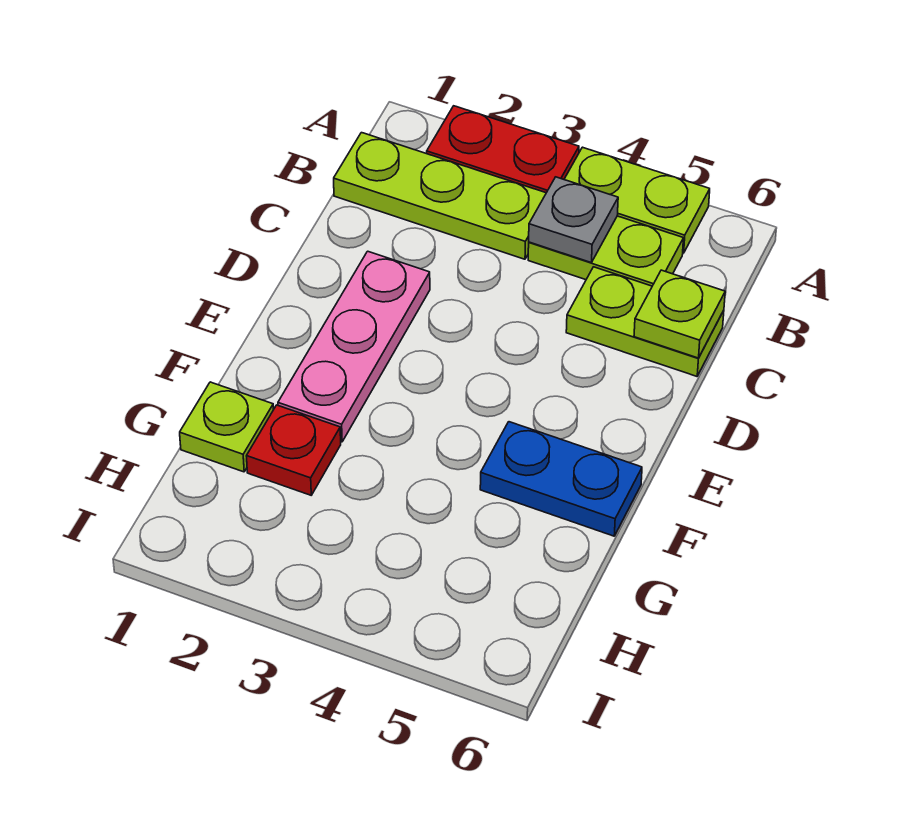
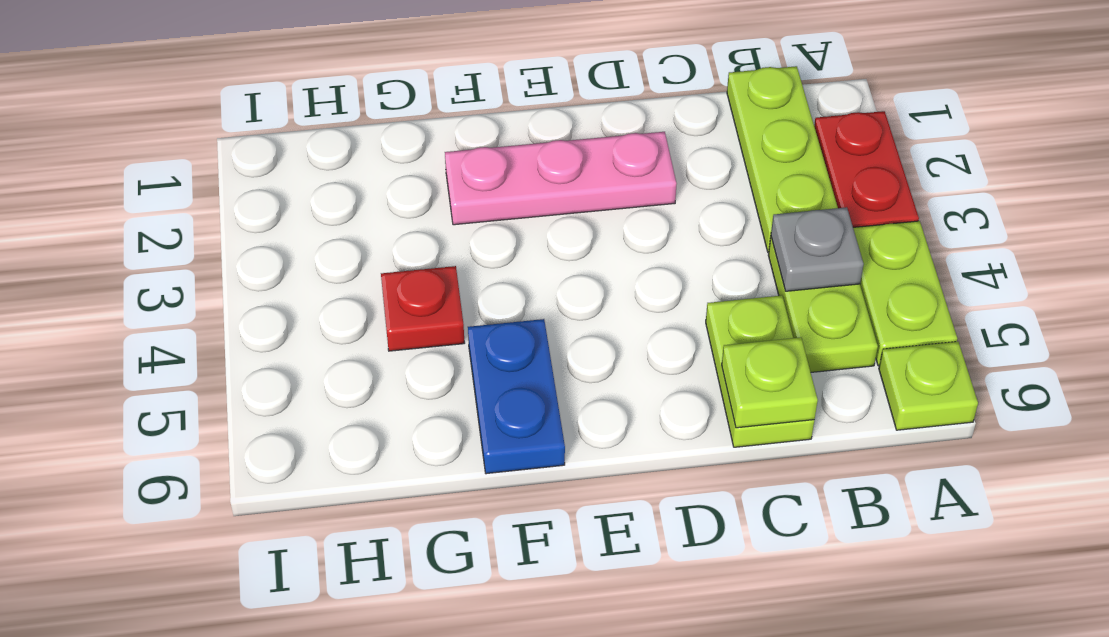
lime plate G1 level 1 -> lime plate A6 level 1
red plate G2 level 1 -> red plate G4 level 1

